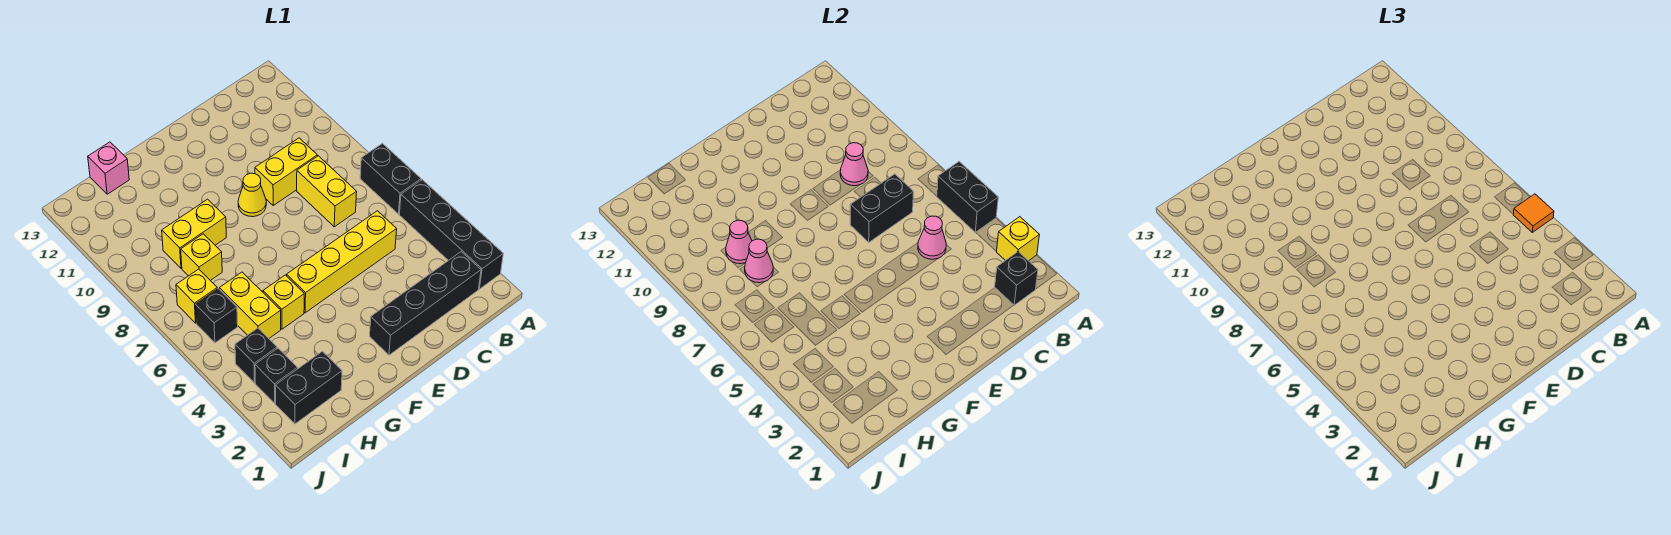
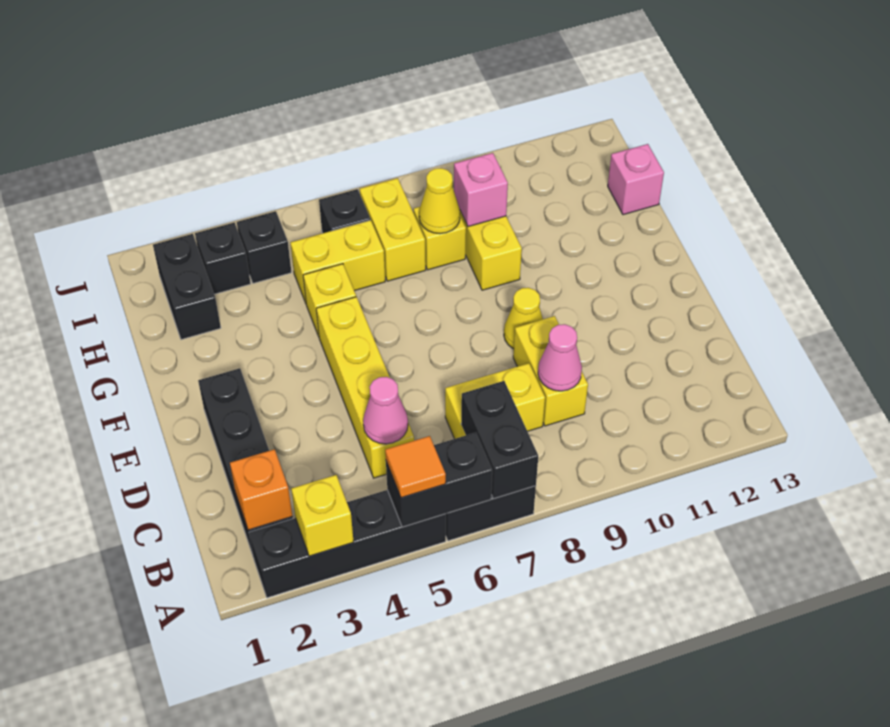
black brick B2 level 2 -> orange brick B2 level 2
black brick C7:D7 level 2 -> black brick A7:B7 level 2
pink cone H8 level 2 -> yellow cone H8 level 2
pink cone H9 level 2 -> pink brick H9 level 2
yellow brick I7 level 1 -> yellow brick H7:I7 level 1

